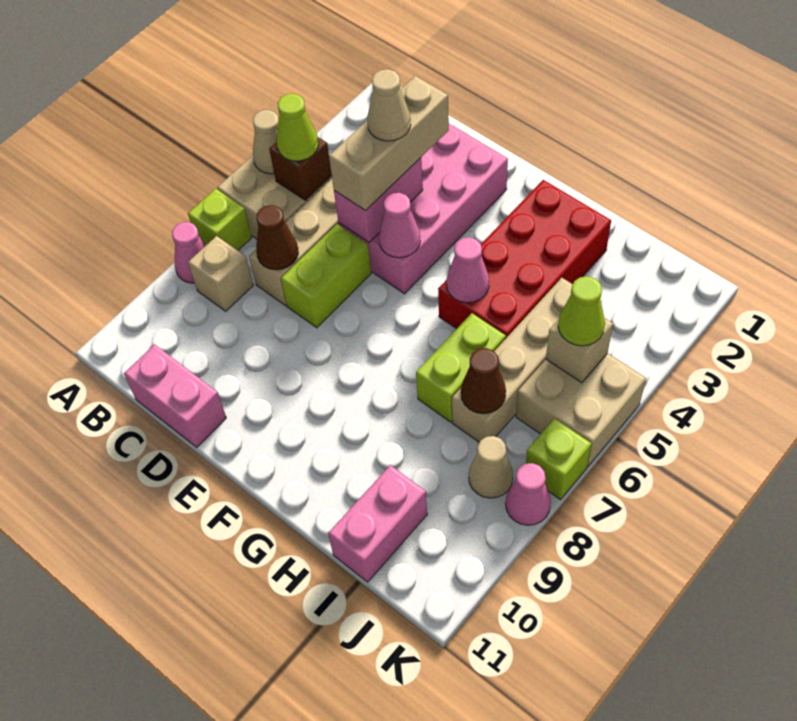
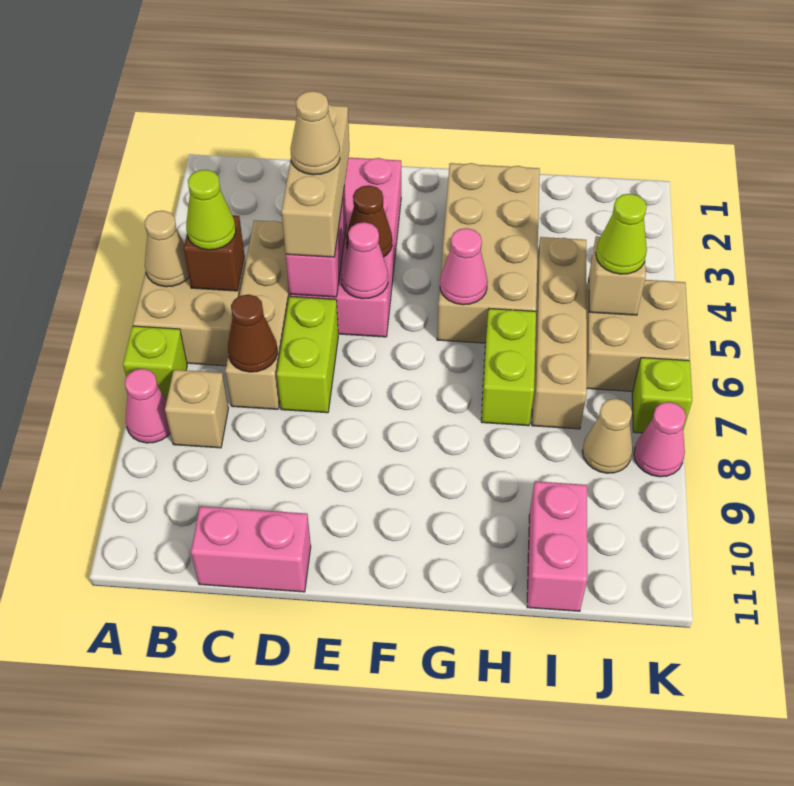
red brick G2:H5 level 1 -> tan brick G2:H5 level 1
brown cone I7 level 2 -> brown cone E4 level 2

